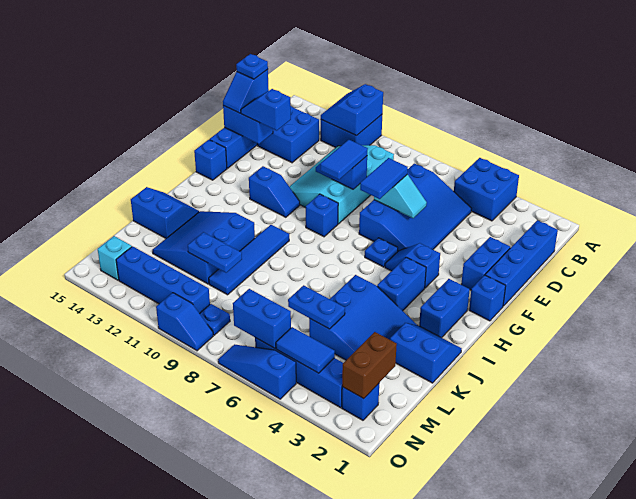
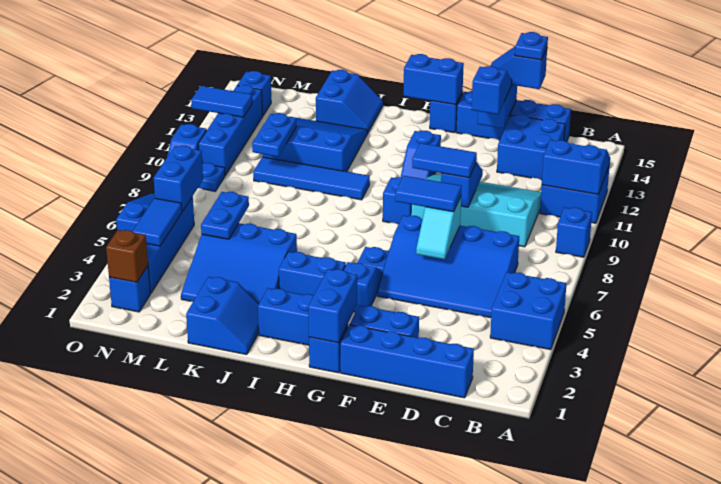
none -> blue brick A9 level 1
none -> blue brick G1:G2 level 2
none -> blue brick G15:H15 level 2
brown brick M2:N2 level 2 -> brown brick N2 level 2
none -> blue tile N12:O12 level 2
cyan brick N14 level 1 -> blue brick N14 level 1

